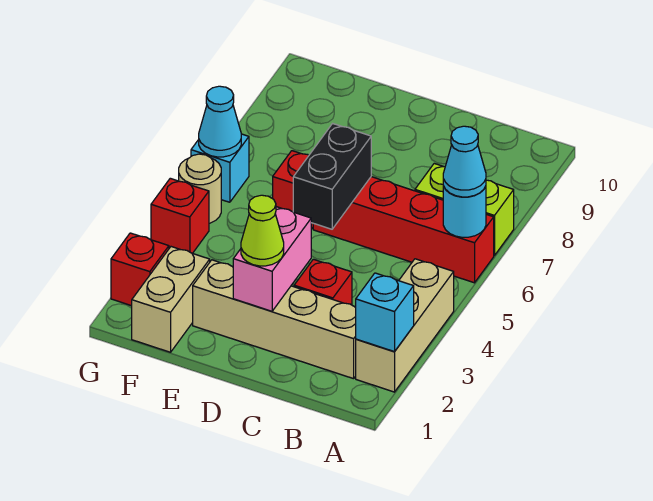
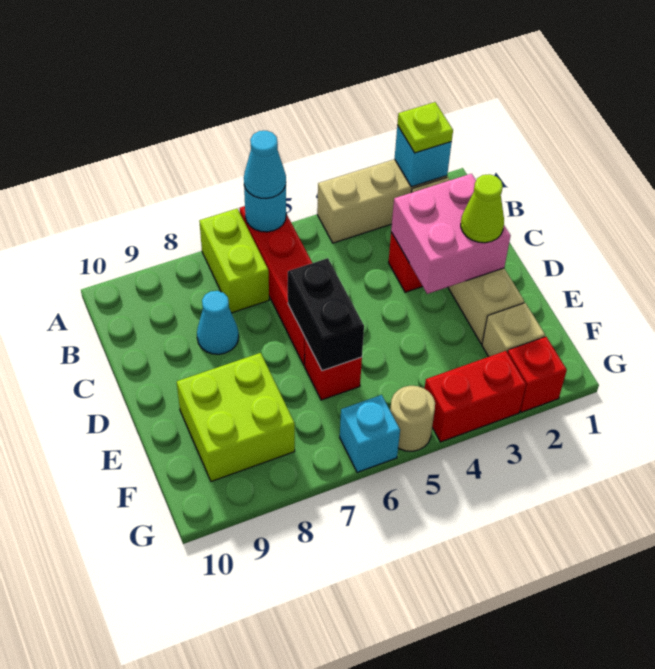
none -> lime plate A2 level 3
pink brick D2:D3 level 2 -> pink brick C2:D3 level 2
black brick D5:D6 level 2 -> black brick D6:E6 level 2
none -> lime brick E8:F9 level 1
tan brick F1:F2 level 1 -> tan brick F2 level 1
red brick G4 level 1 -> red brick G3:G4 level 1
cyan cone G6 level 2 -> cyan cone C8 level 1

